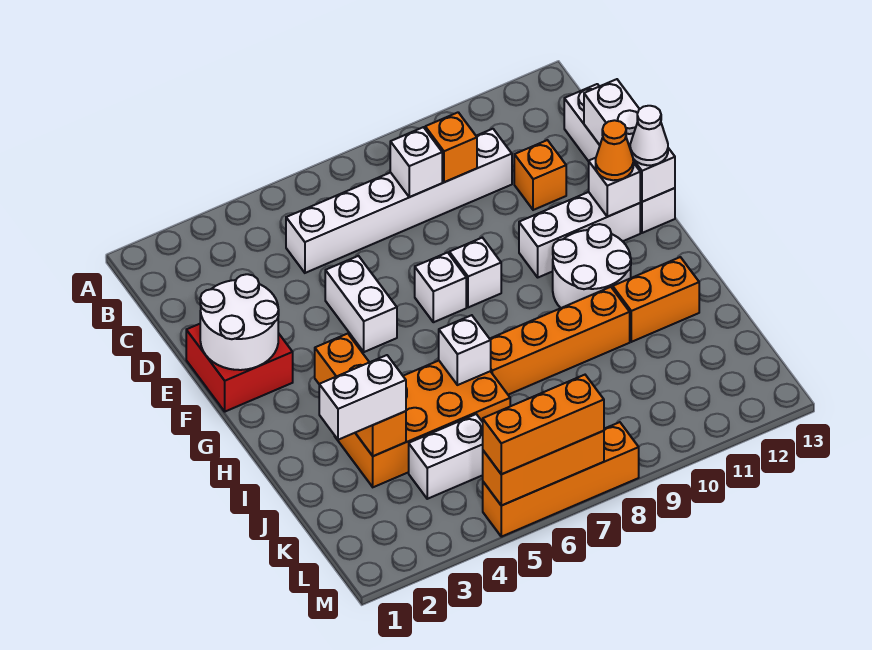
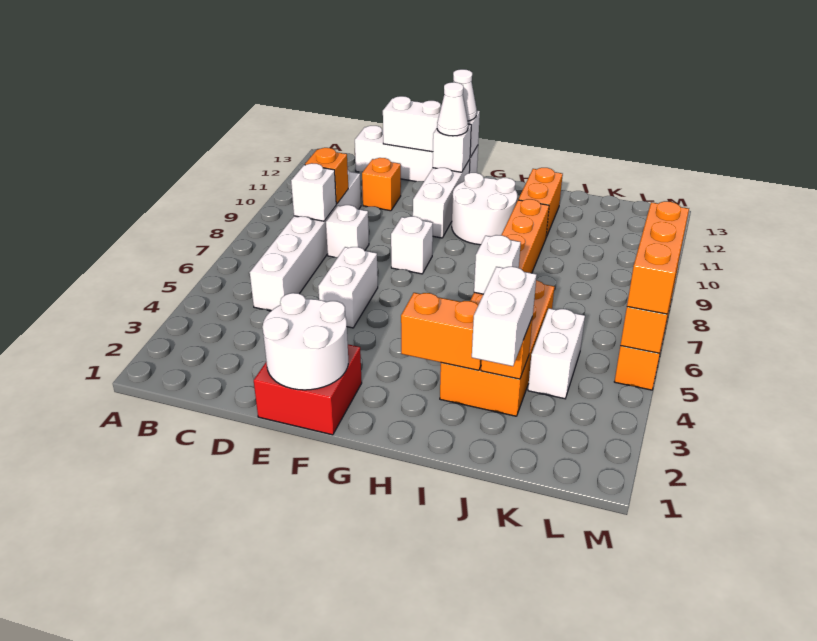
white brick E5:F5 level 1 -> white brick E5:E6 level 1
white brick F7 level 1 -> white brick D8 level 1
orange cone F12 level 3 -> white cone F12 level 3

